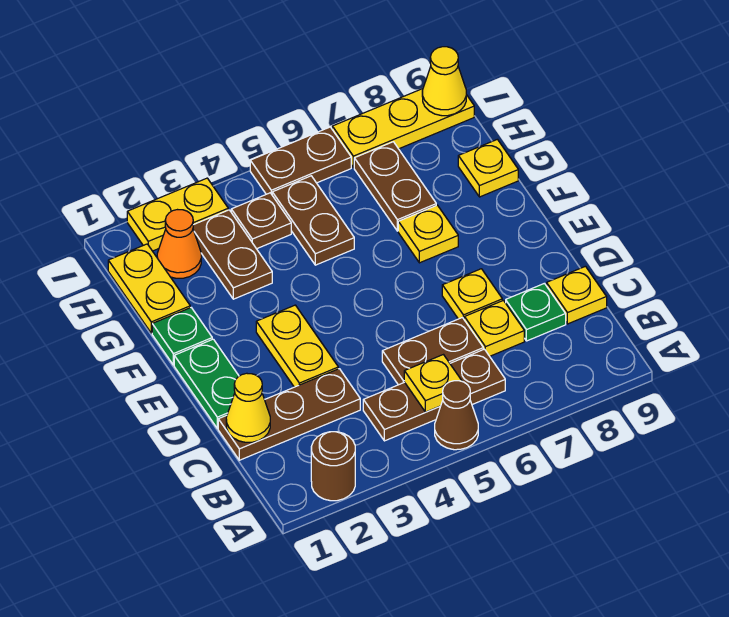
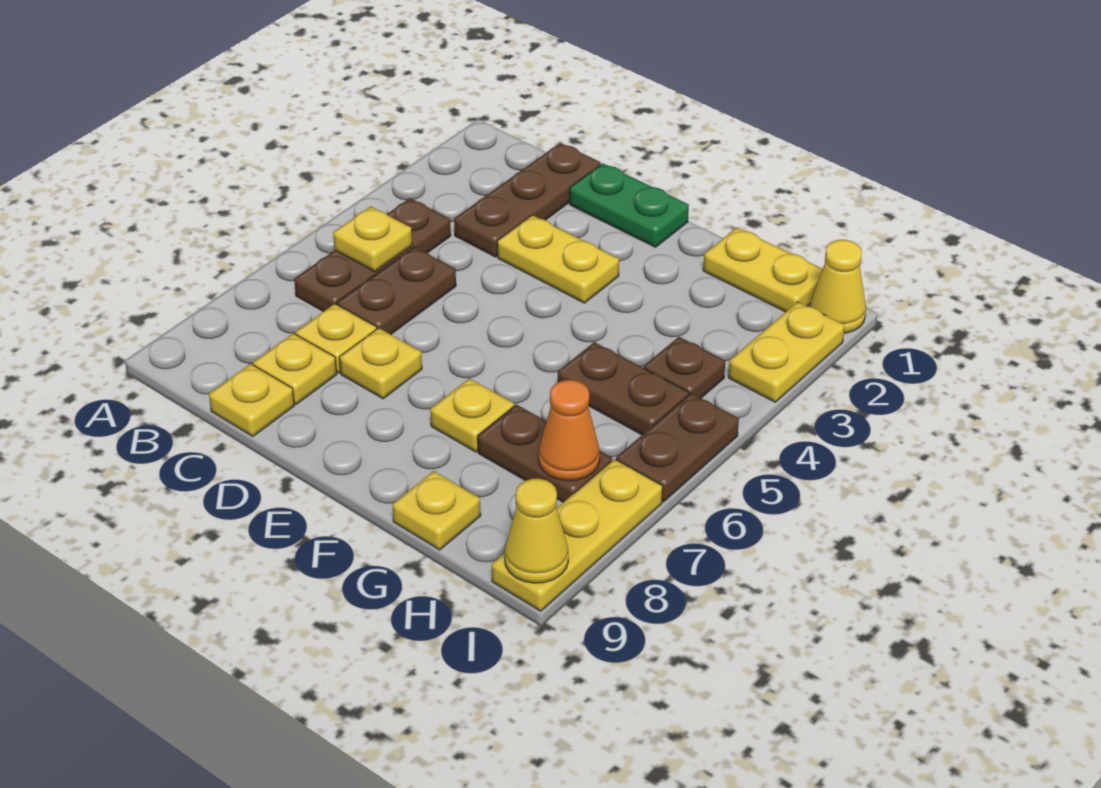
brown round brick A2 level 1 -> none
brown cone A5 level 1 -> none
yellow cone C1 level 2 -> yellow cone I1 level 1
green plate C8 level 1 -> yellow plate C8 level 1
green plate F1 level 1 -> none
brown plate G3:H3 level 1 -> none
orange cone H2 level 1 -> orange cone H7 level 2

